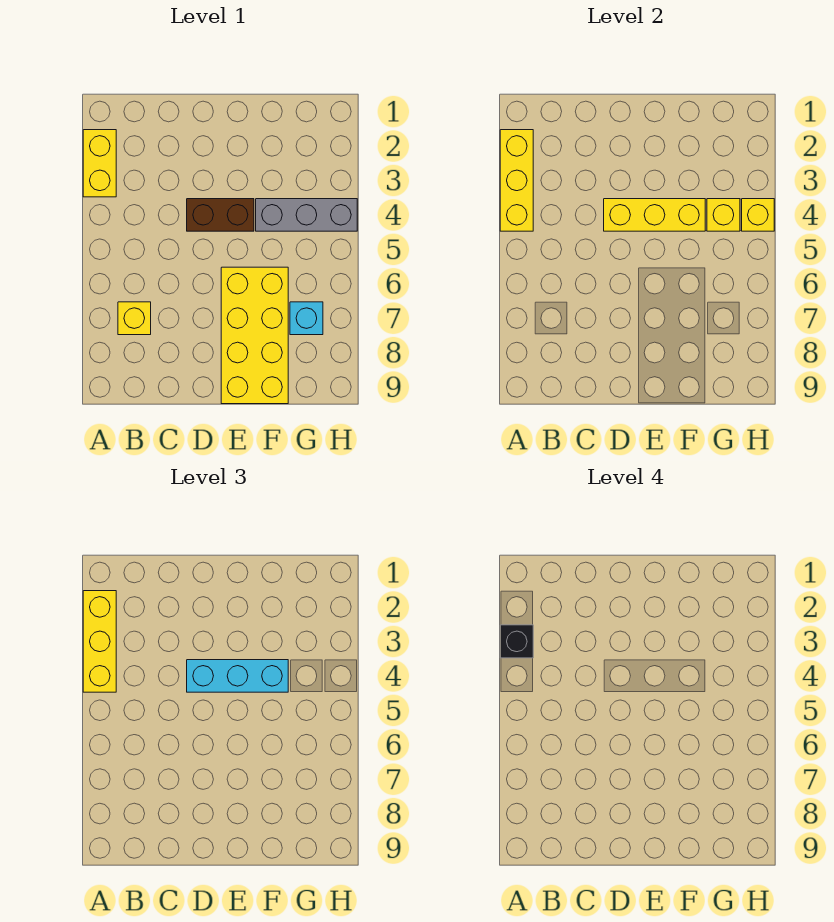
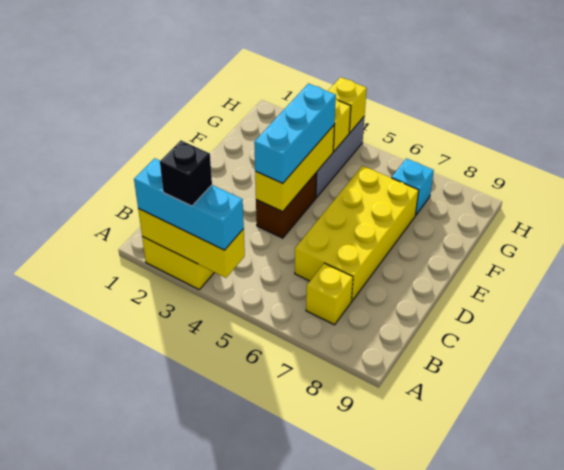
yellow brick A2:A4 level 3 -> cyan brick A2:A4 level 3
yellow brick E6:F9 level 1 -> yellow brick C6:F7 level 1

